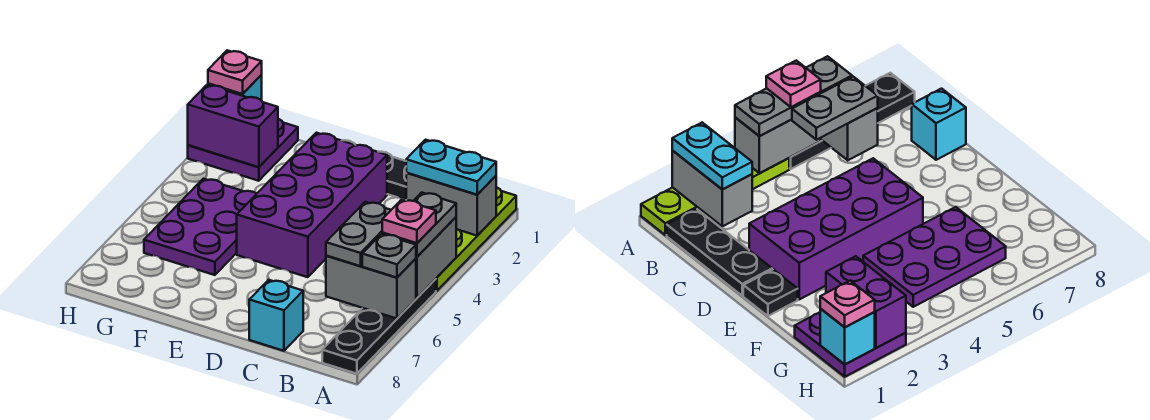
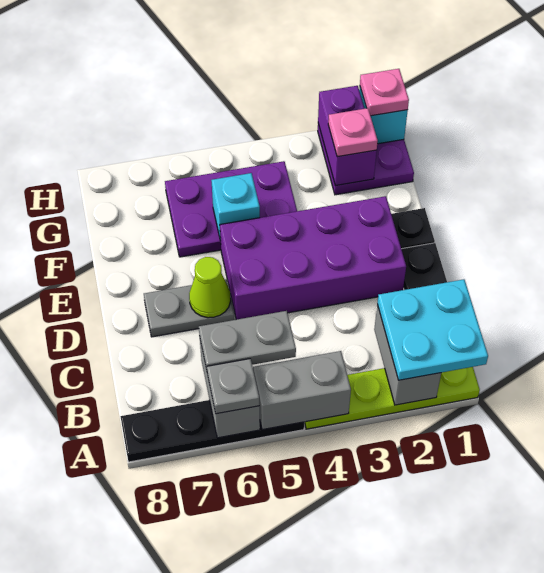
cyan plate A2:B2 level 3 -> cyan plate A1:B2 level 3
grey plate A4:A5 level 3 -> grey plate D6:D7 level 1
pink plate A5 level 4 -> pink plate G2 level 3
cyan brick C8 level 1 -> cyan brick F5 level 2
none -> lime cone D6 level 2

